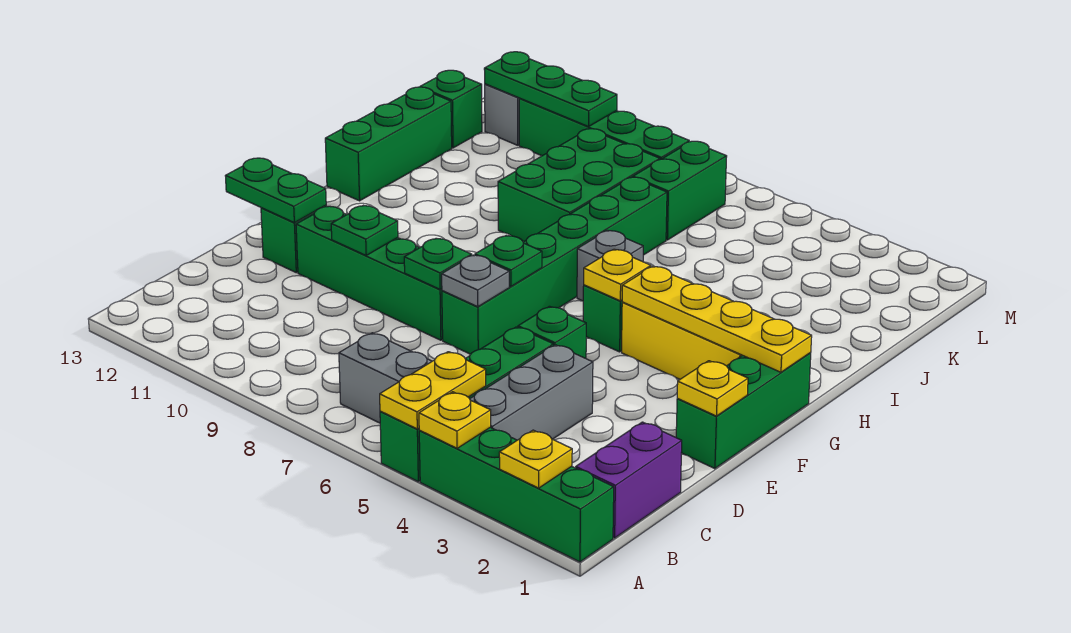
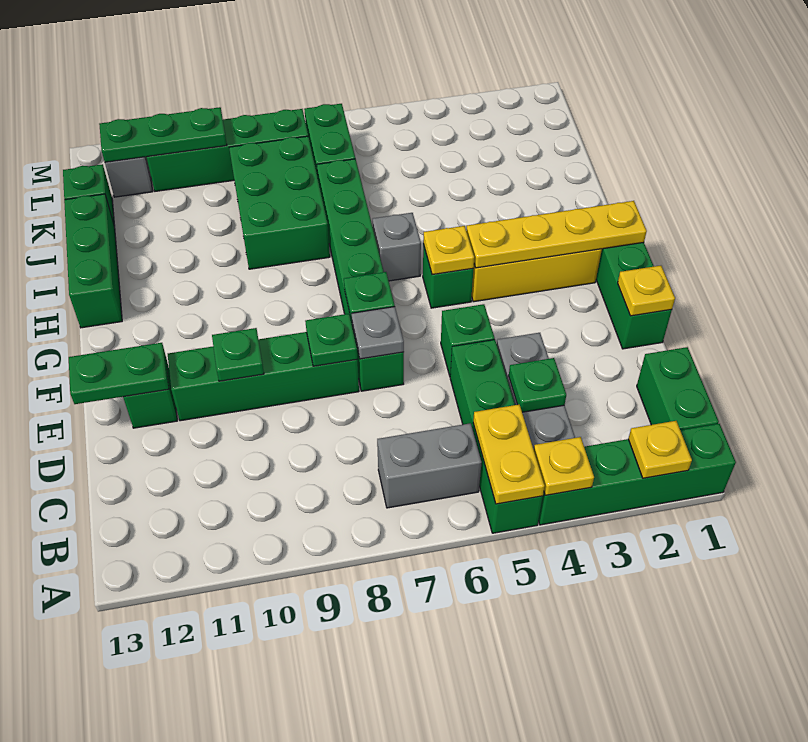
purple brick B1:C1 level 1 -> green brick B1:C1 level 1
none -> green plate C4 level 2

